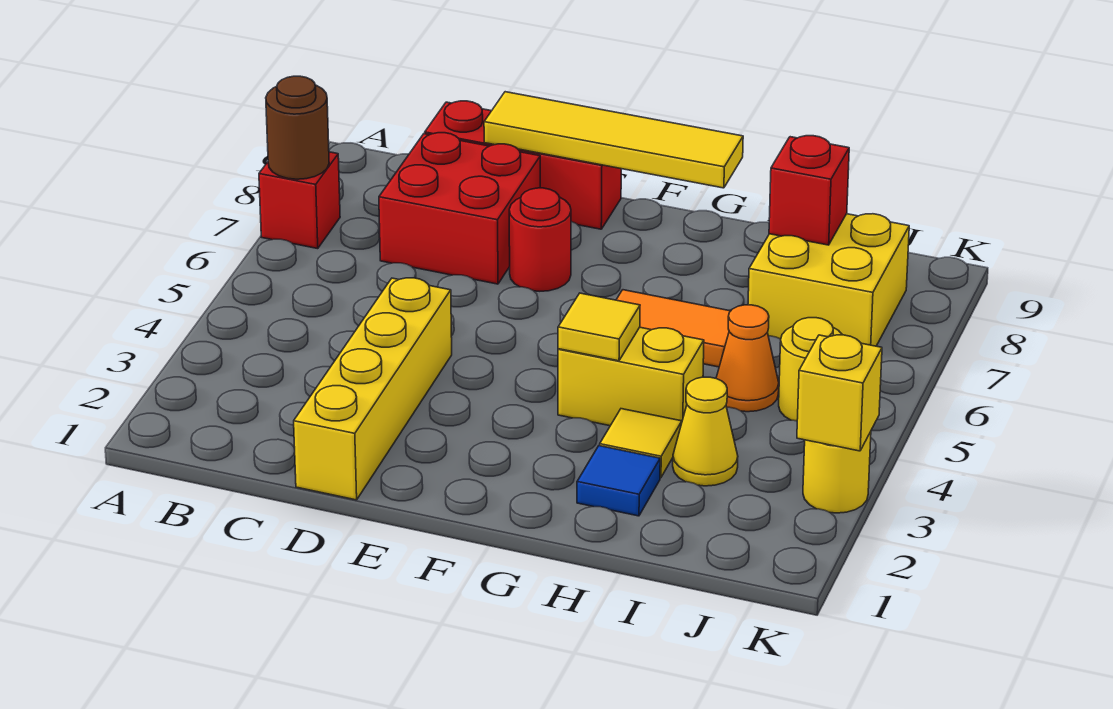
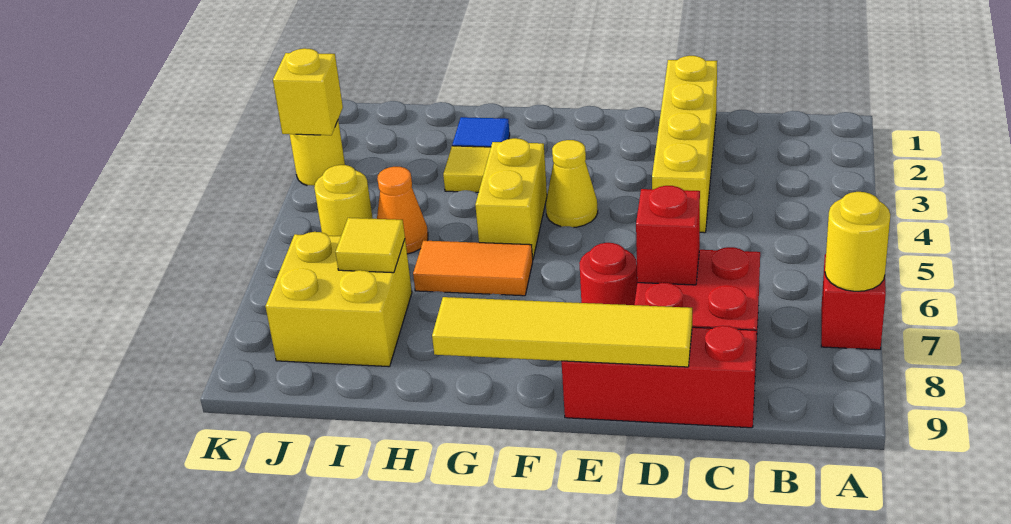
brown round brick A7 level 2 -> yellow round brick A7 level 2
yellow brick G4:H4 level 1 -> yellow brick G4:G5 level 1
yellow tile G4 level 2 -> yellow tile I7 level 2
yellow cone I3 level 1 -> yellow cone F4 level 1
red brick I8 level 2 -> red brick D7 level 2

